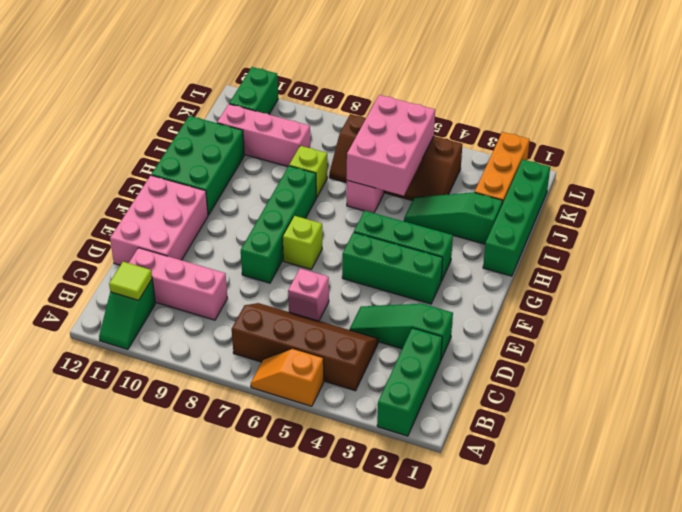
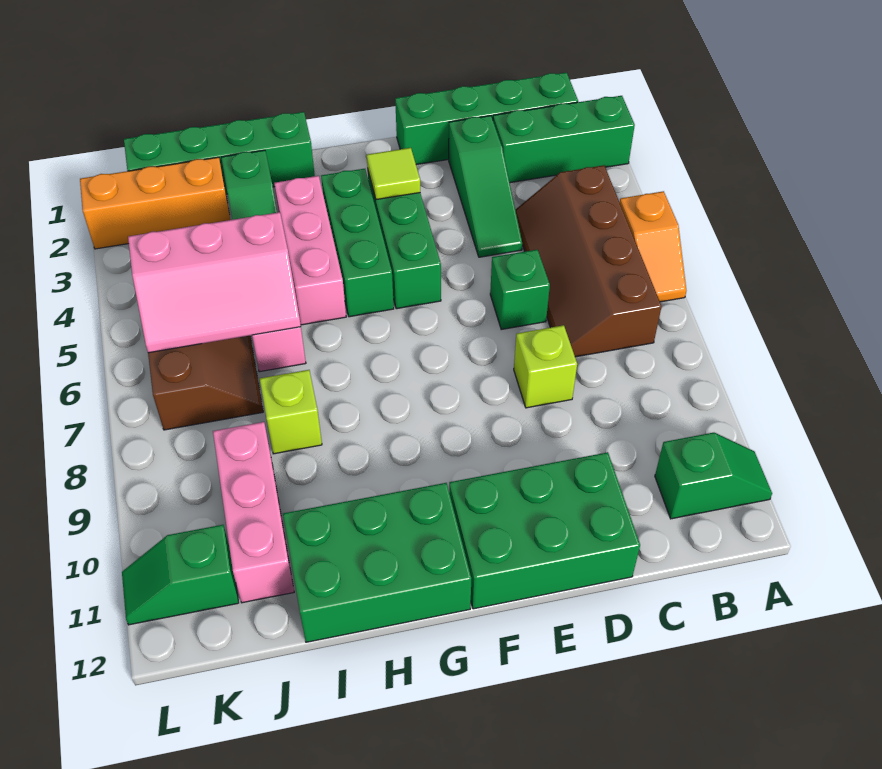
lime tile B11 level 2 -> lime tile F3 level 2
pink brick C9:C11 level 1 -> pink brick H3:H5 level 1
pink brick D6 level 1 -> green brick D6 level 1
pink brick D11:F12 level 1 -> green brick D11:F12 level 1
green brick E8:H8 level 1 -> green brick B1:E1 level 1
lime brick F7 level 1 -> lime brick D8 level 1
pink brick I5:K6 level 2 -> pink slope I5:K6 level 2 top 5
green brick K11:L11 level 1 -> green slope K11:L11 level 1 top K

